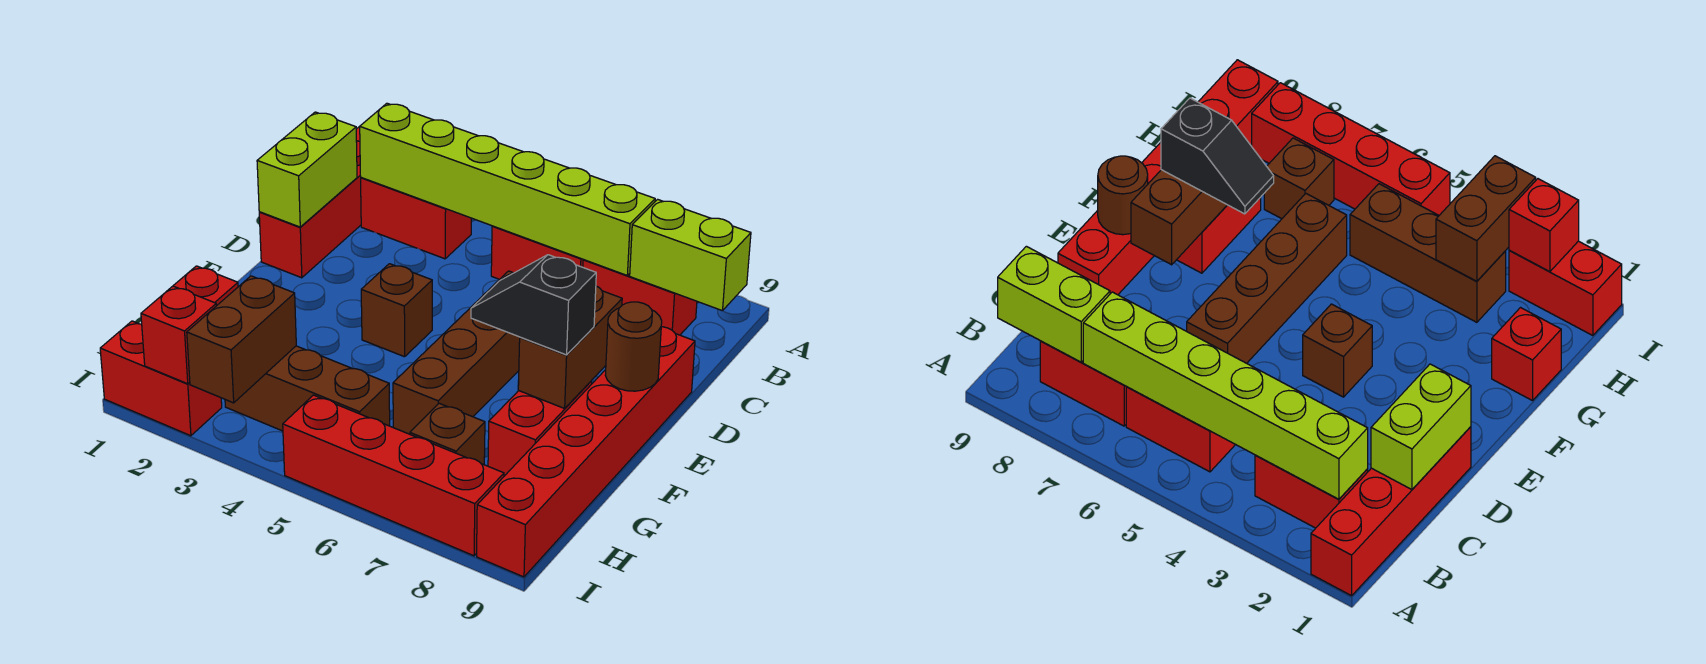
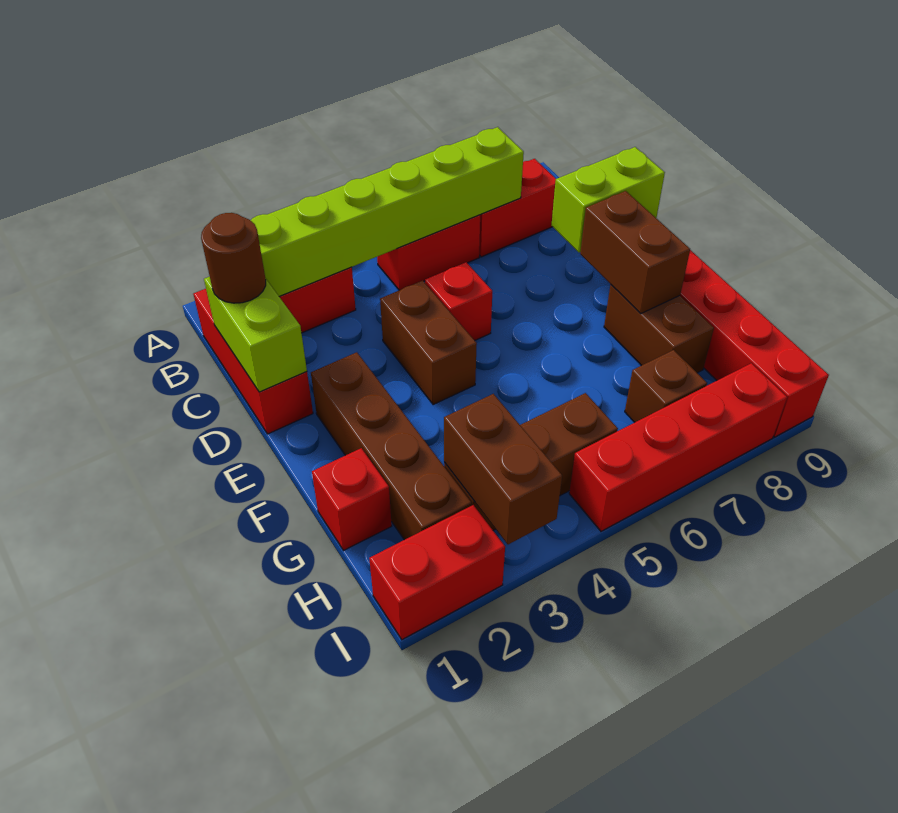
red brick A1:D1 level 1 -> red brick B1:D1 level 1
lime brick B8:B9 level 2 -> lime brick D8:D9 level 2
brown brick D6:G6 level 1 -> brown brick E2:H2 level 1
brown brick E4 level 1 -> brown brick D4:E4 level 1
brown round brick E9 level 2 -> brown round brick C1 level 3
black slope F7:F8 level 3 top 8 -> none
red brick F8:G8 level 1 -> brown brick F8:G8 level 1
red brick I2 level 2 -> red brick D5 level 1

